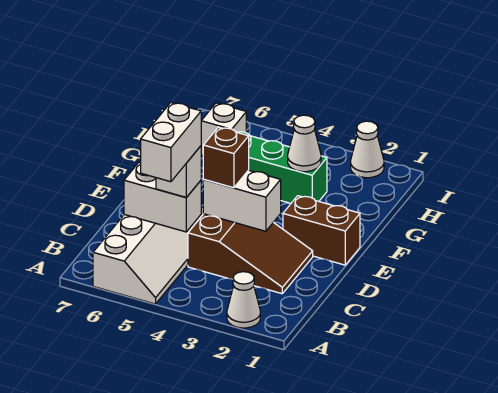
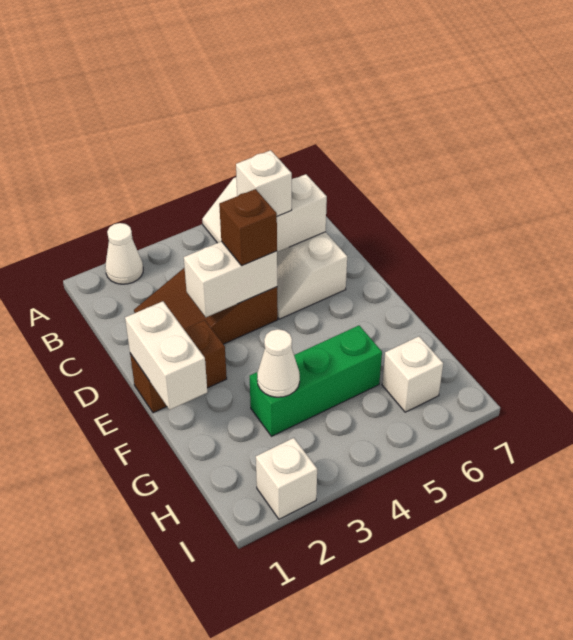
white brick B5:C5 level 4 -> white brick E1:F1 level 2
white cone I2 level 1 -> white brick I2 level 1

